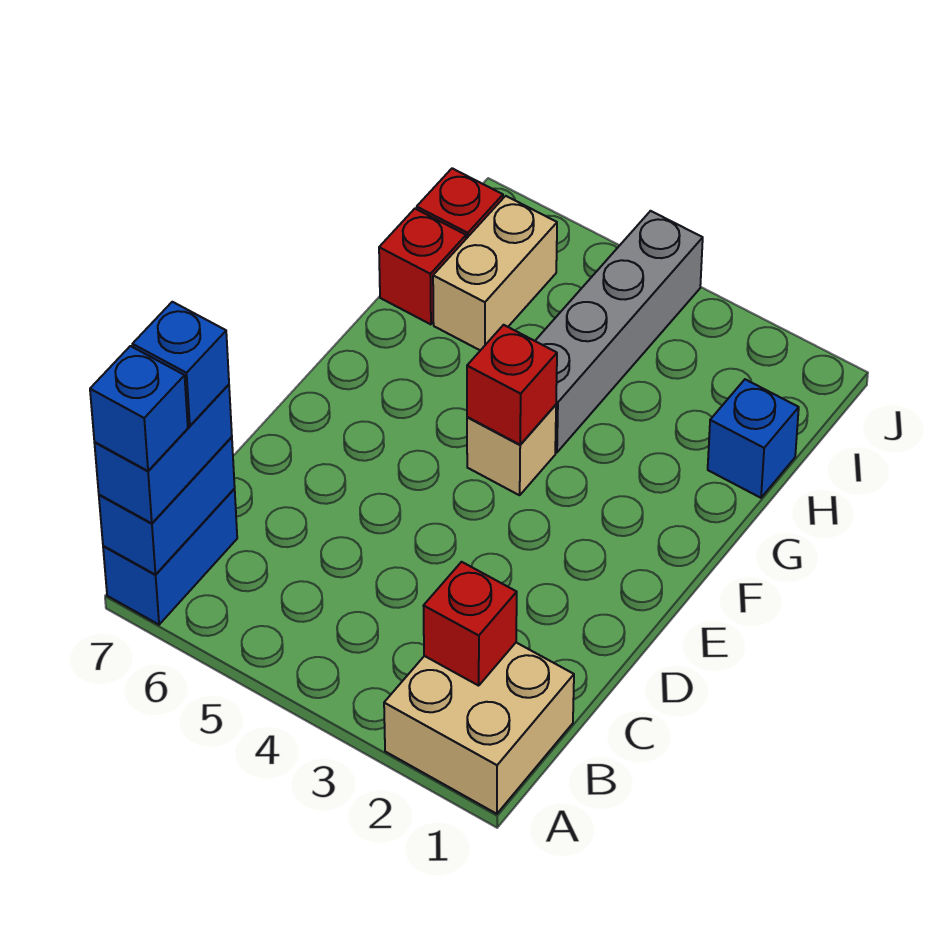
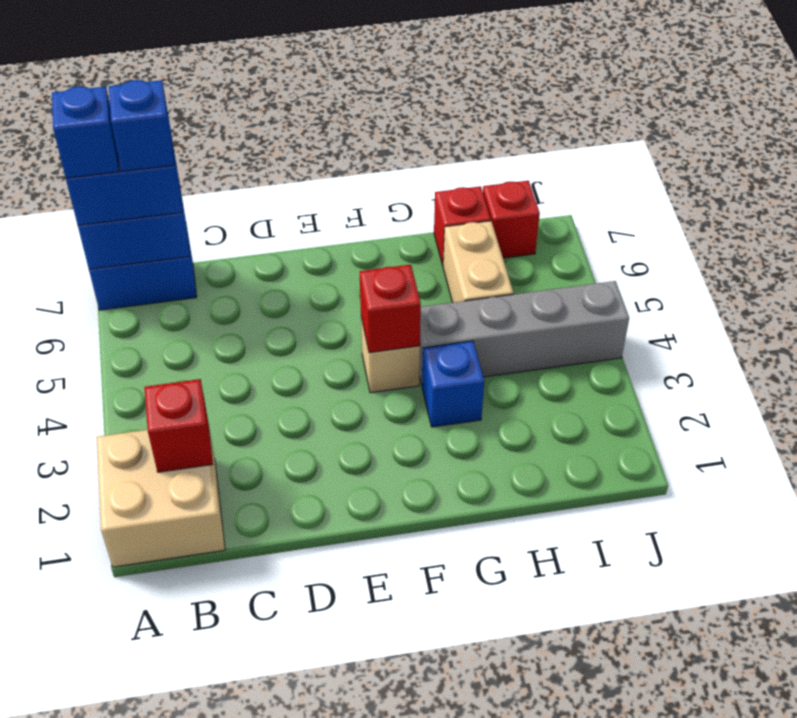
blue brick H1 level 1 -> blue brick G3 level 1
tan brick H6:I6 level 1 -> tan brick H5:H6 level 1

